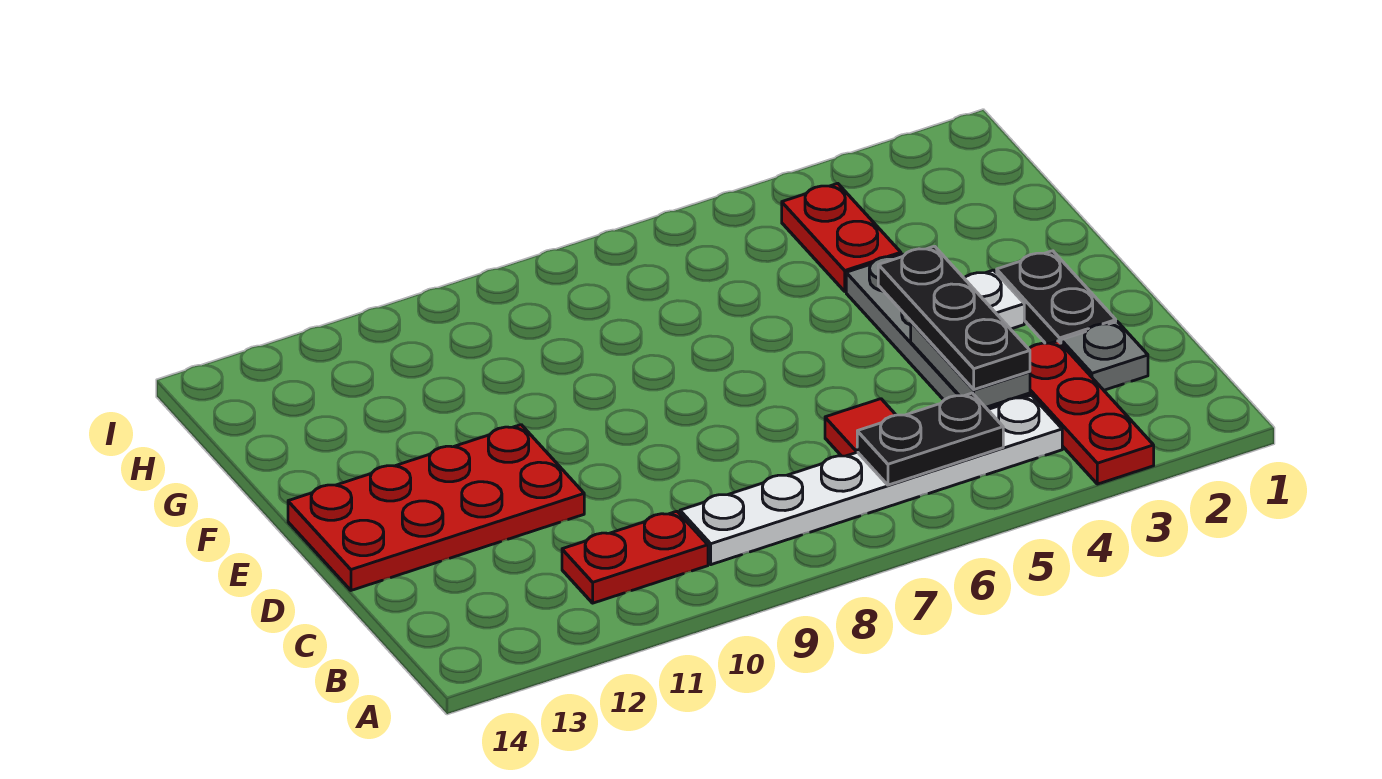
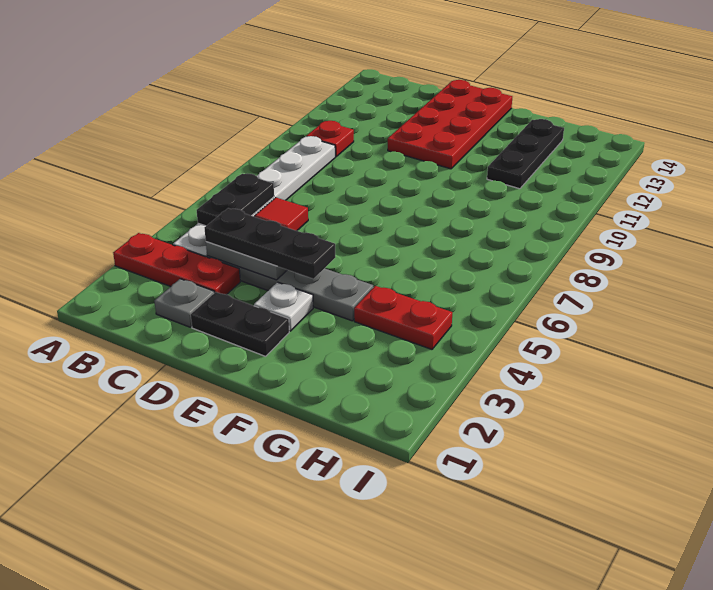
red plate B10:B11 level 1 -> red plate B10 level 1
none -> black plate G11:G13 level 1

